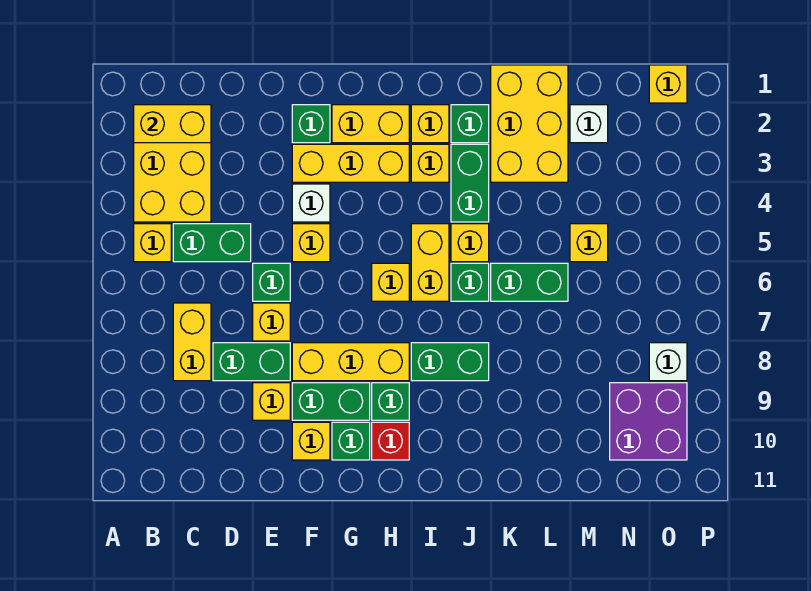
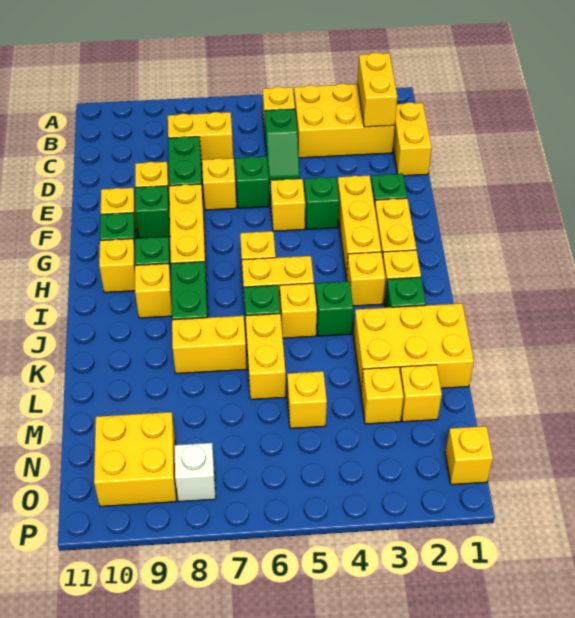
none -> yellow brick C1:D1 level 1
green brick C5:D5 level 1 -> green slope C5:D5 level 1 top C
white brick F4 level 1 -> green brick F4 level 1
green brick F9:G9 level 1 -> green brick F9 level 1
red brick H10 level 1 -> yellow brick H10 level 1
none -> yellow brick I9 level 1
green brick J3:J4 level 1 -> green brick J4 level 1
green brick K6:L6 level 1 -> yellow brick K6:L6 level 1
none -> yellow brick K7:K8 level 1
white brick M2 level 1 -> yellow brick M2 level 1
none -> yellow brick M3 level 1
purple brick N9:O10 level 1 -> yellow brick N9:O10 level 1

